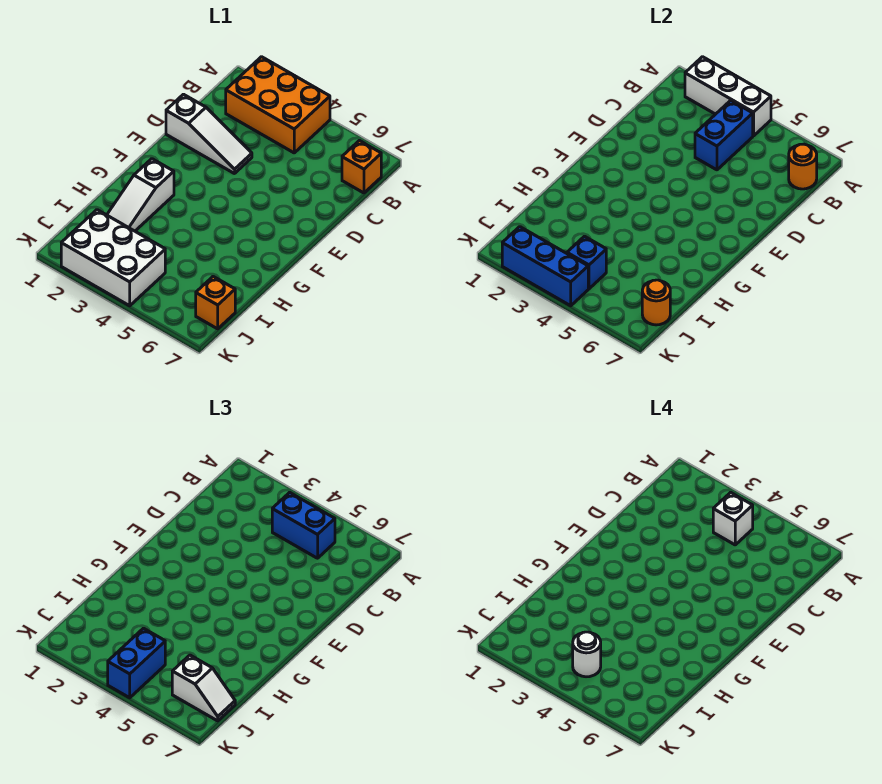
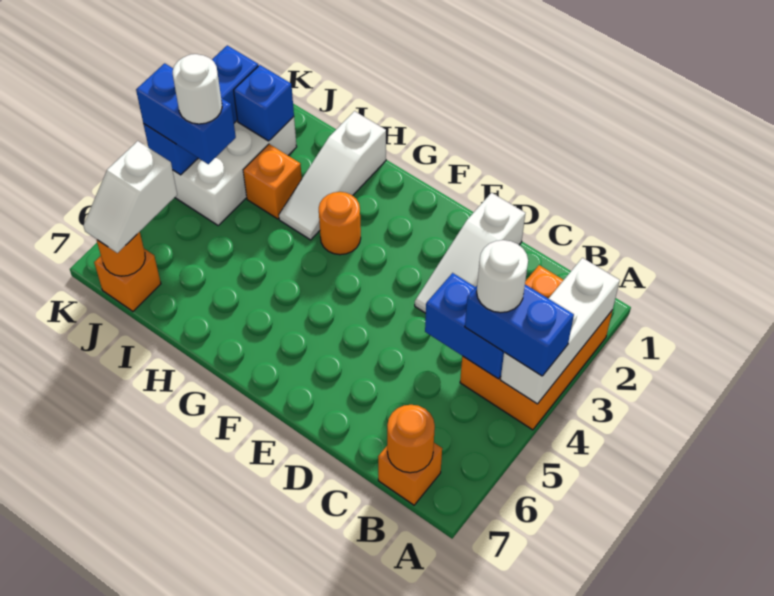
blue brick B4:B5 level 3 -> blue brick A4:B4 level 3
white brick B4 level 4 -> white round brick B4 level 4
white slope G2:I2 level 1 top G -> white slope H1:H3 level 1 top 1
none -> orange round brick G3 level 1
none -> orange brick I3 level 1
blue brick J4 level 2 -> blue brick J2 level 2

